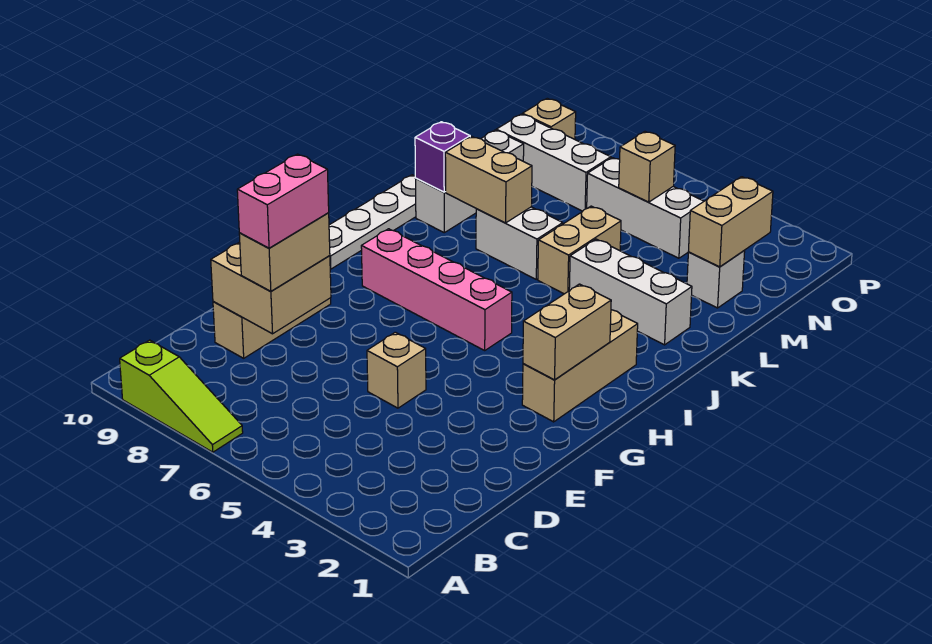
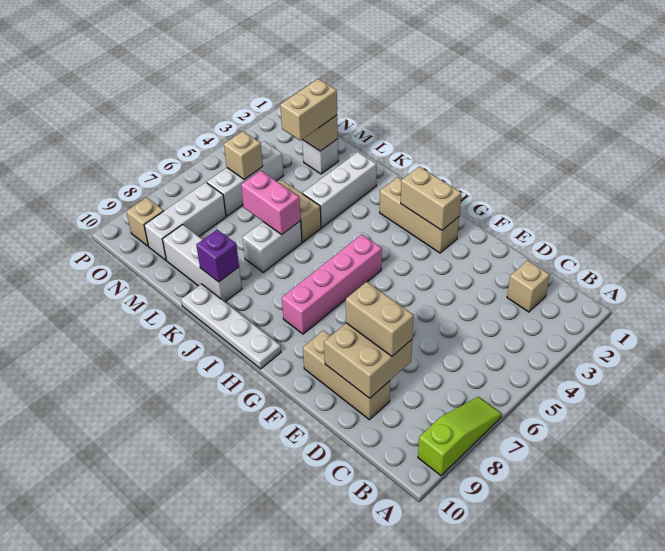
pink brick D8:E8 level 4 -> pink brick K6:L6 level 2
tan brick E5 level 1 -> tan brick C2 level 1
tan brick K7:K8 level 2 -> tan brick M2:M3 level 3

